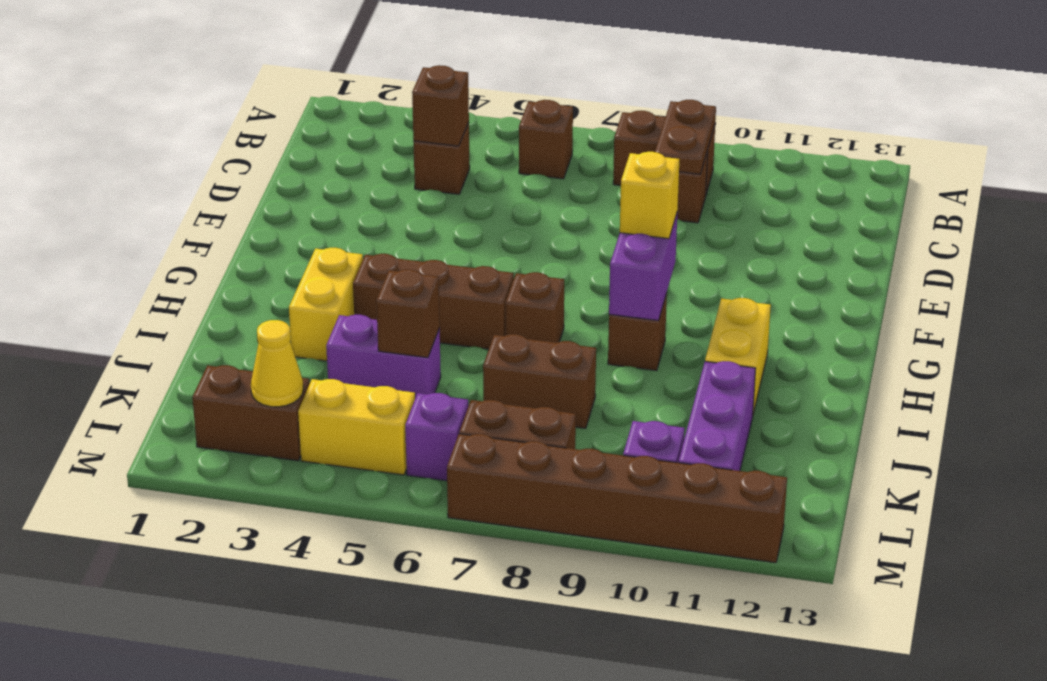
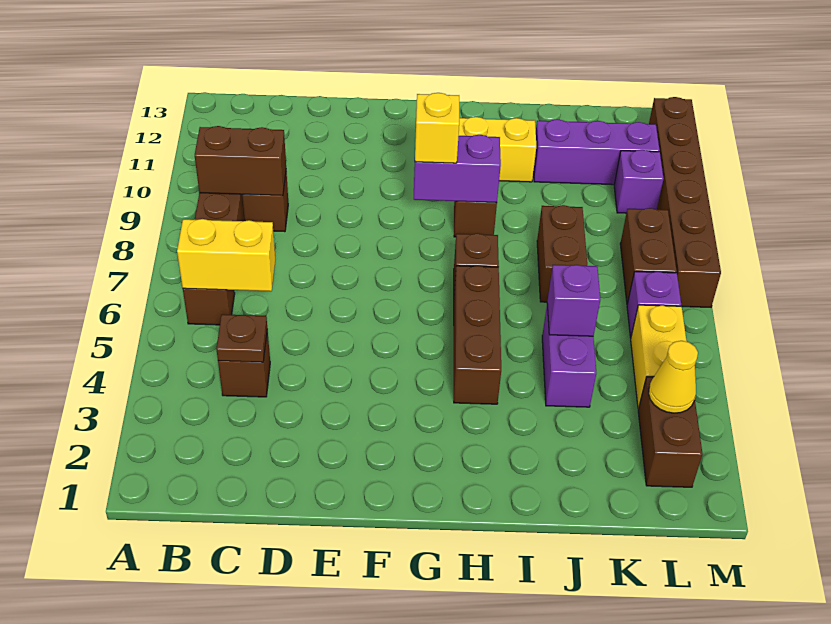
brown plate B9:C9 level 2 -> brown brick B9:C9 level 2
brown brick C4 level 2 -> brown plate C4 level 2
yellow brick H3:I3 level 1 -> yellow brick B6:C6 level 2
brown brick J5 level 2 -> purple brick J5 level 2

